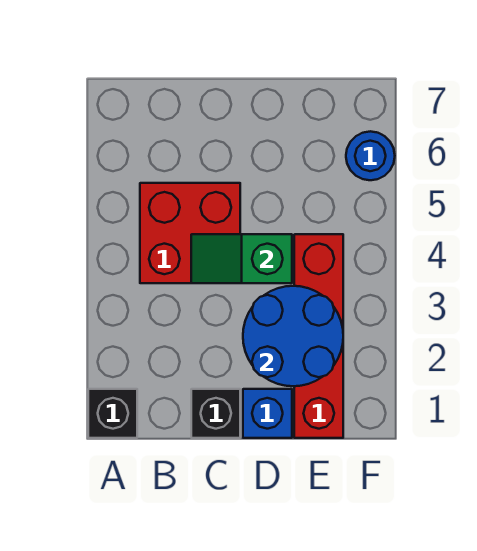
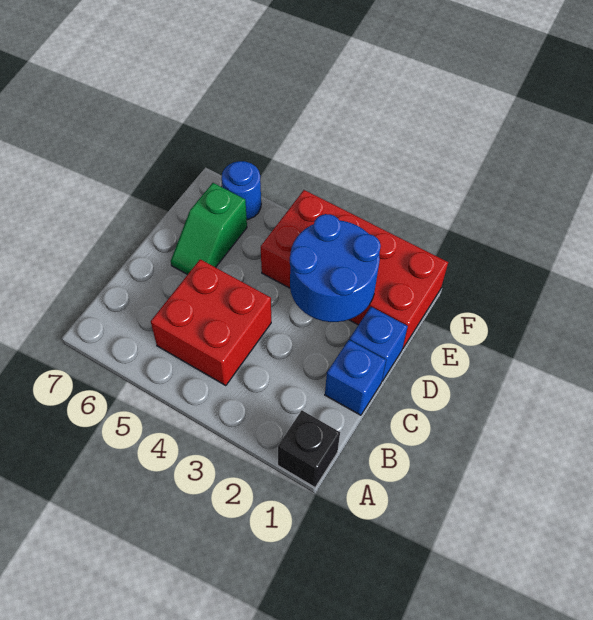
black brick C1 level 1 -> blue brick C1 level 1
green slope C4:D4 level 2 top D -> green slope D6:E6 level 1 top E
red brick E1:E4 level 1 -> red brick E1:F4 level 1

